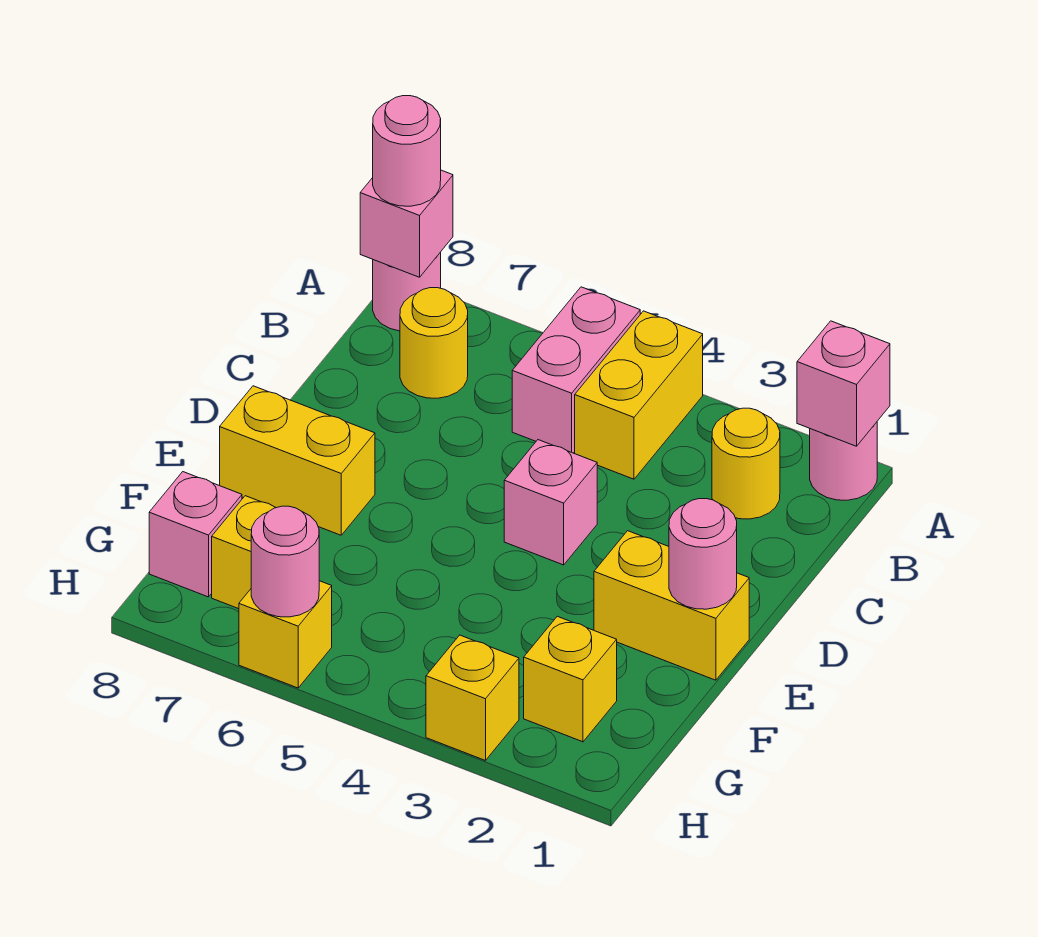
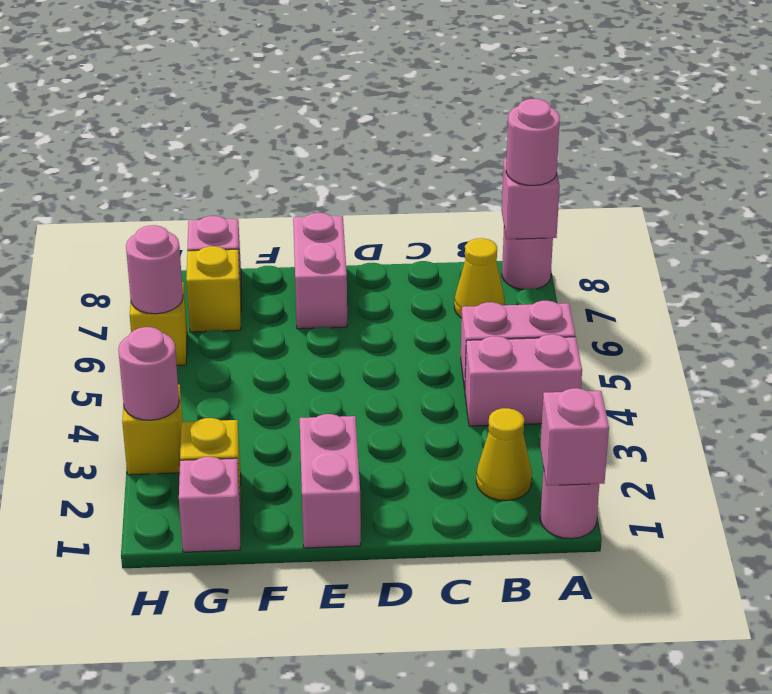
yellow brick A4:B4 level 1 -> pink brick A4:B4 level 1
yellow round brick B2 level 1 -> yellow cone B2 level 1
yellow round brick B7 level 1 -> yellow cone B7 level 1
pink brick D4 level 1 -> pink brick G1 level 1
yellow brick E1:E2 level 1 -> pink brick E1:E2 level 1
pink round brick E1 level 2 -> pink round brick H3 level 2
yellow brick E7:E8 level 1 -> pink brick E7:E8 level 1

